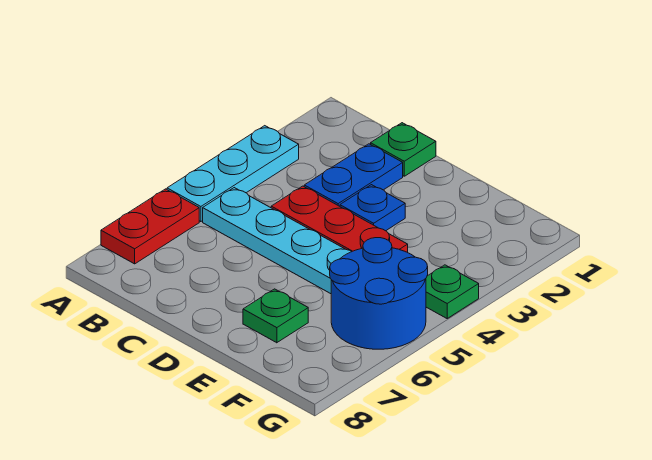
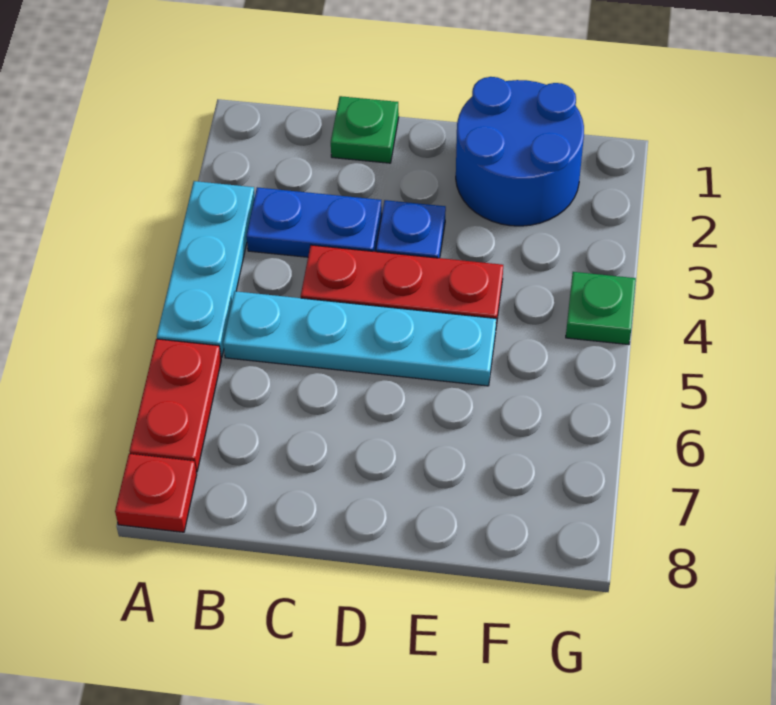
none -> red plate A8 level 1
blue plate C2:C3 level 1 -> blue plate B3:C3 level 1
green plate E7 level 1 -> none
blue round brick F5:G6 level 1 -> blue round brick E1:F2 level 1

